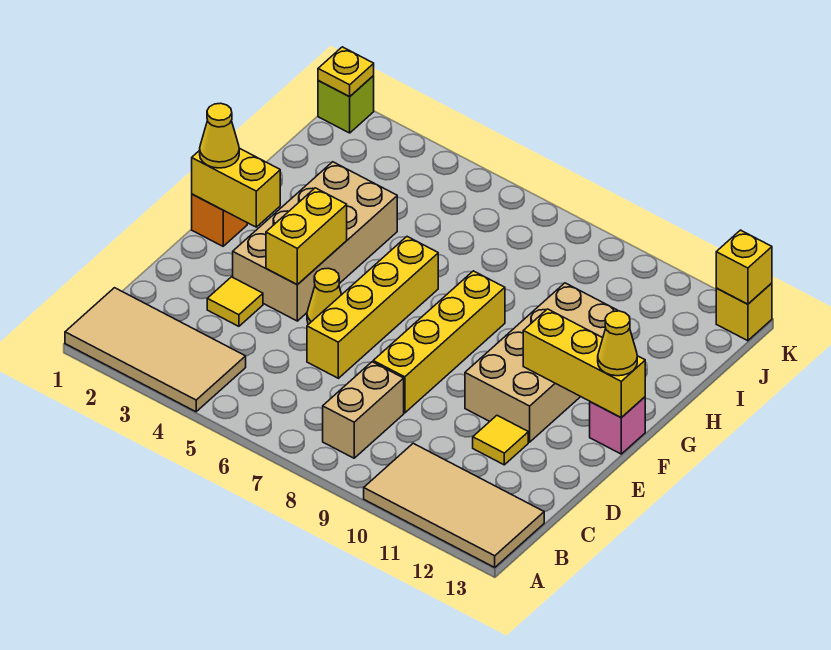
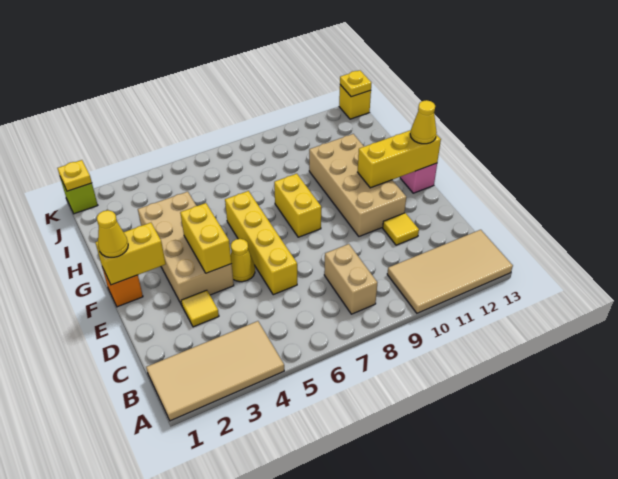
yellow brick D8:G8 level 1 -> yellow brick F8:G8 level 1
yellow brick K13 level 2 -> yellow plate K13 level 2

